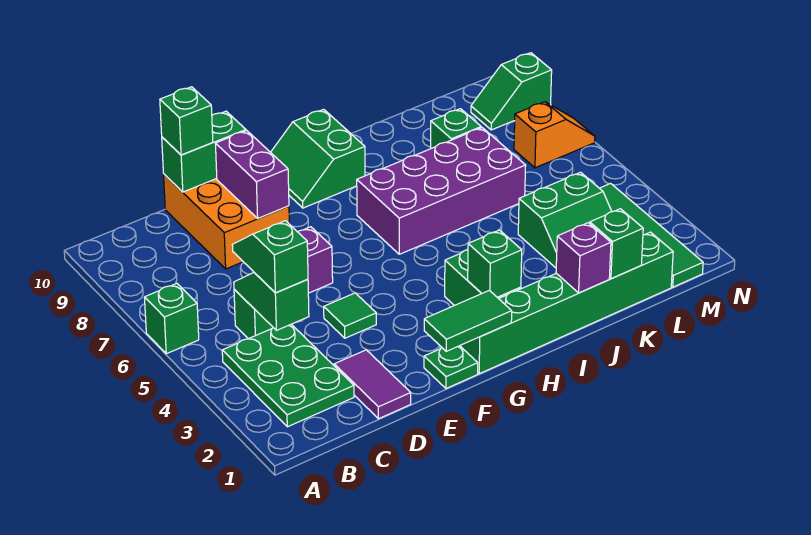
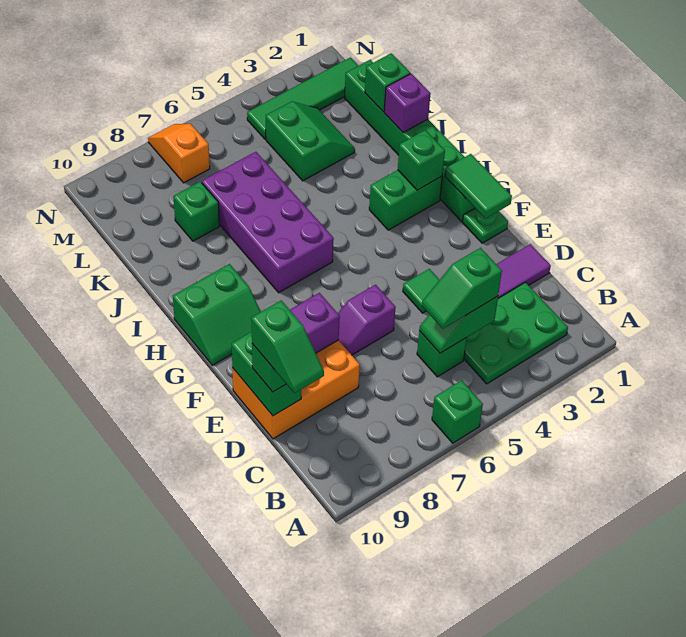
green slope M9:N9 level 1 top N -> green slope C10:D10 level 4 top D

